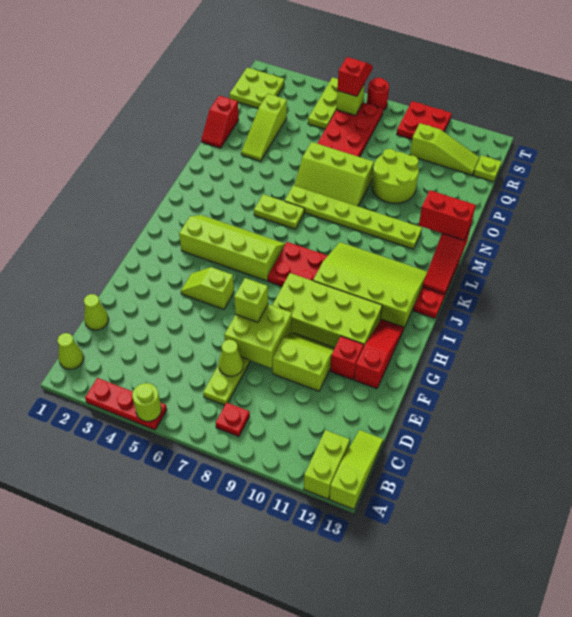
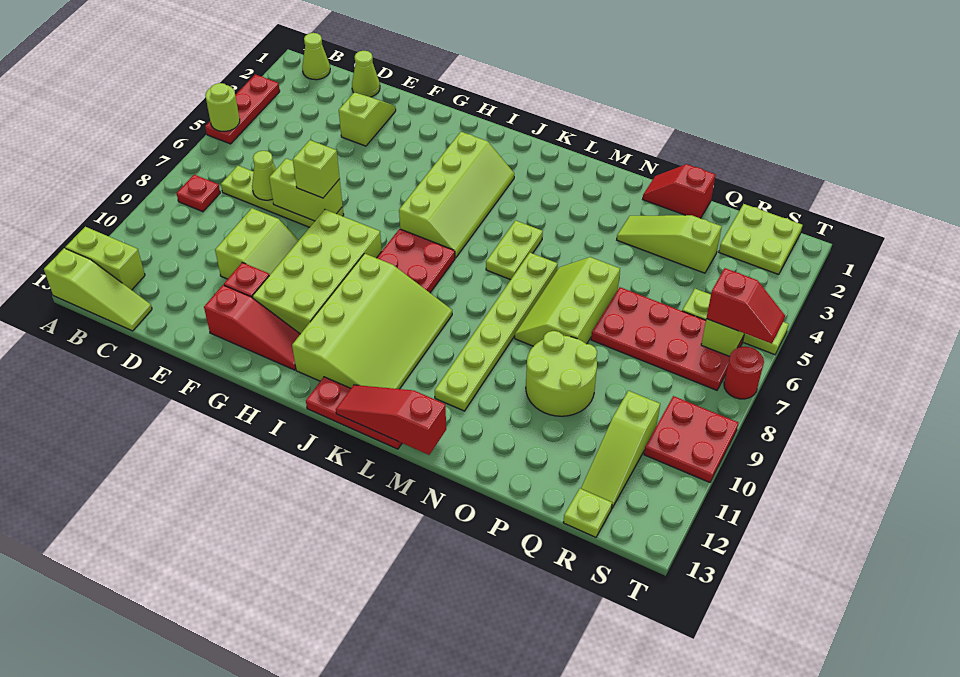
lime brick E7:F8 level 2 -> lime brick E7:F7 level 2
lime slope G4:G5 level 1 top 5 -> lime slope E2:E3 level 1 top 3
red brick M12:M13 level 3 -> none

